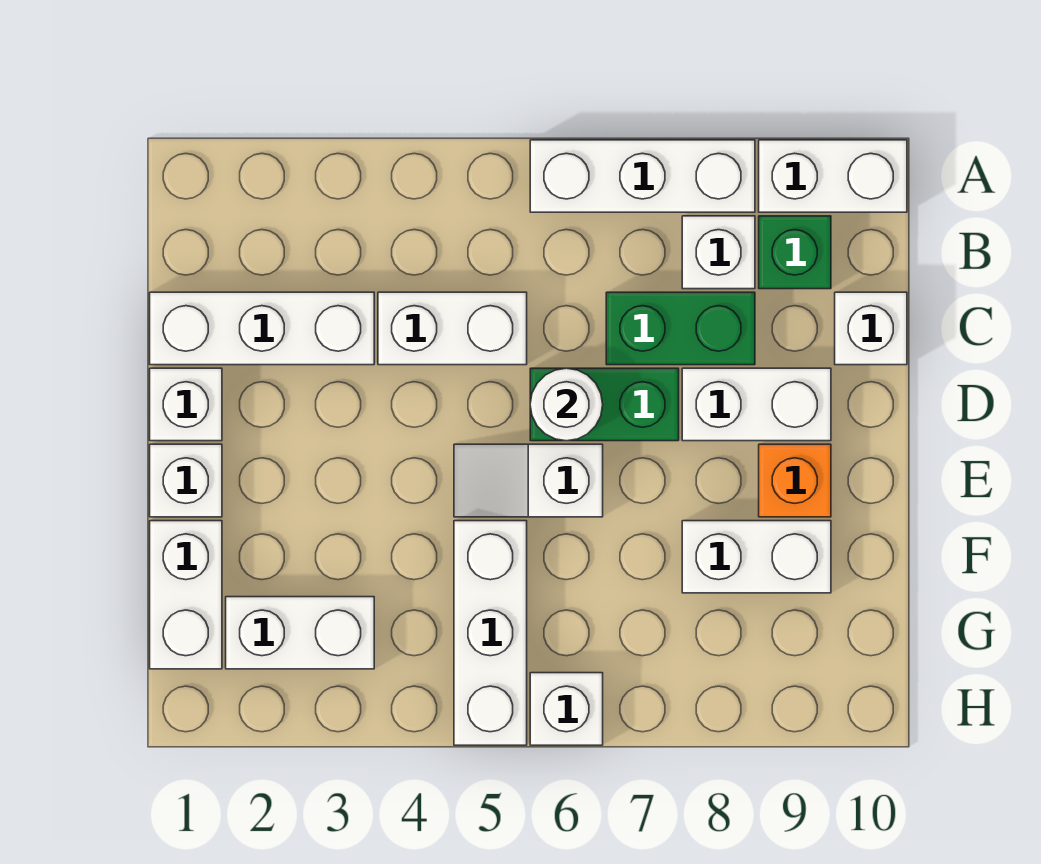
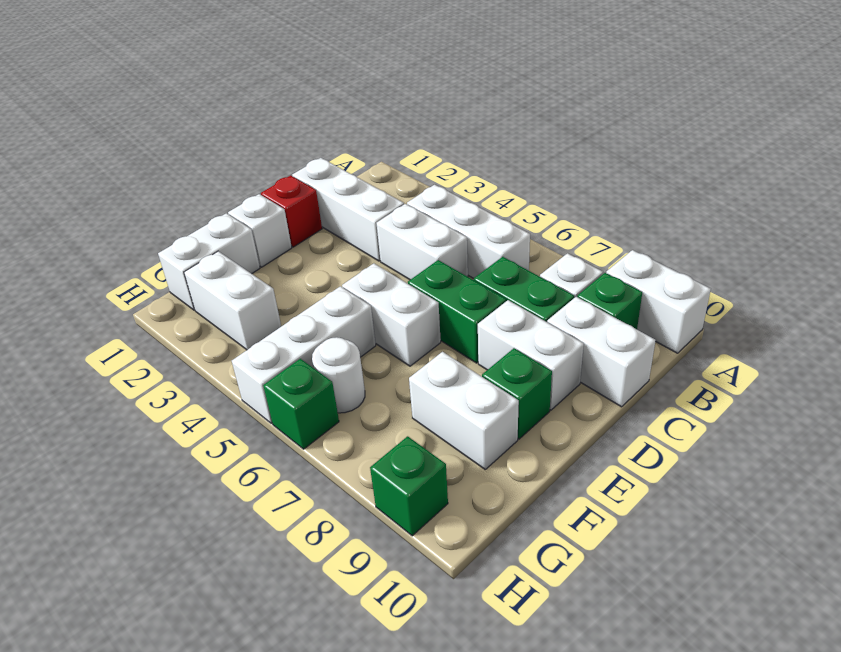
white brick A6:A8 level 1 -> white brick B4:B6 level 1
white brick C10 level 1 -> white brick C9:C10 level 1
white brick D1 level 1 -> red brick D1 level 1
white round brick D6 level 2 -> white round brick G6 level 1
white slope E5:E6 level 1 top 6 -> white brick E5:E6 level 1
orange brick E9 level 1 -> green brick E9 level 1
white brick H6 level 1 -> green brick H6 level 1
none -> green brick H9 level 1

